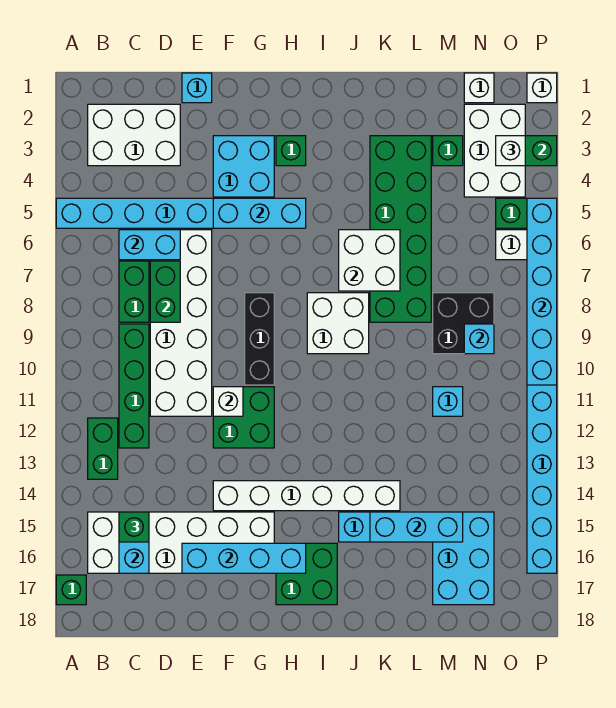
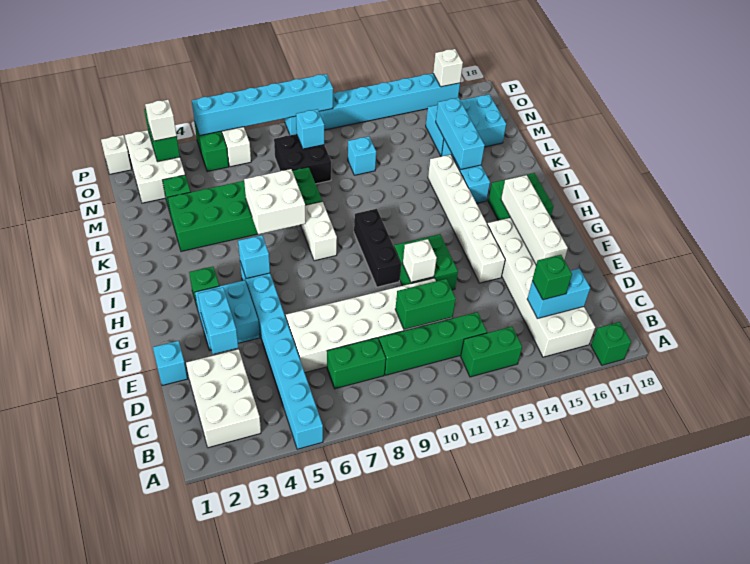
cyan brick C6:D6 level 2 -> cyan brick E3:F3 level 2
green brick D7:D8 level 2 -> green brick D10:D11 level 2
cyan brick E16:H16 level 2 -> white brick E16:H16 level 2
cyan brick F5:H5 level 2 -> cyan brick H5 level 2
black brick G8:G10 level 1 -> black brick G10:I10 level 1
white brick I8:J9 level 1 -> white brick I8:J8 level 1
white brick N1 level 1 -> white brick P16 level 2
white brick N2:O4 level 1 -> white brick N2:P3 level 1

